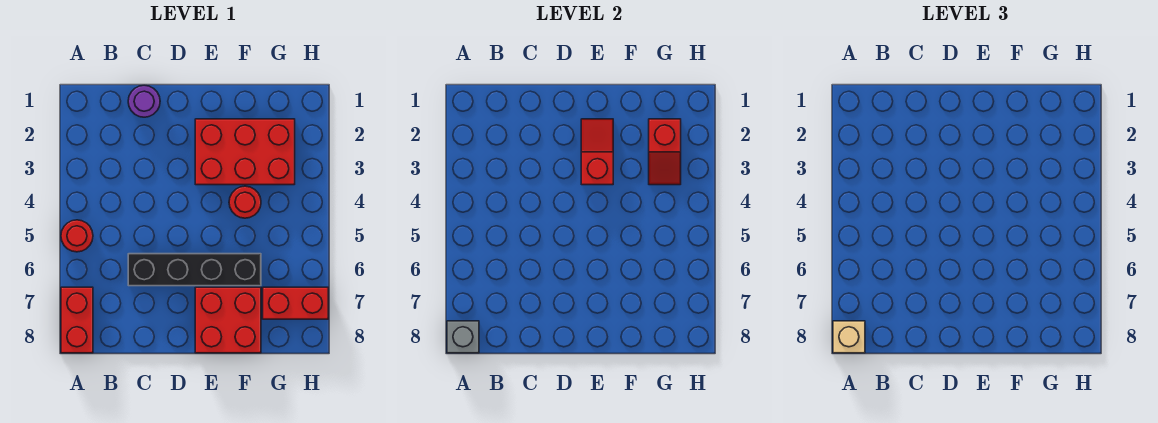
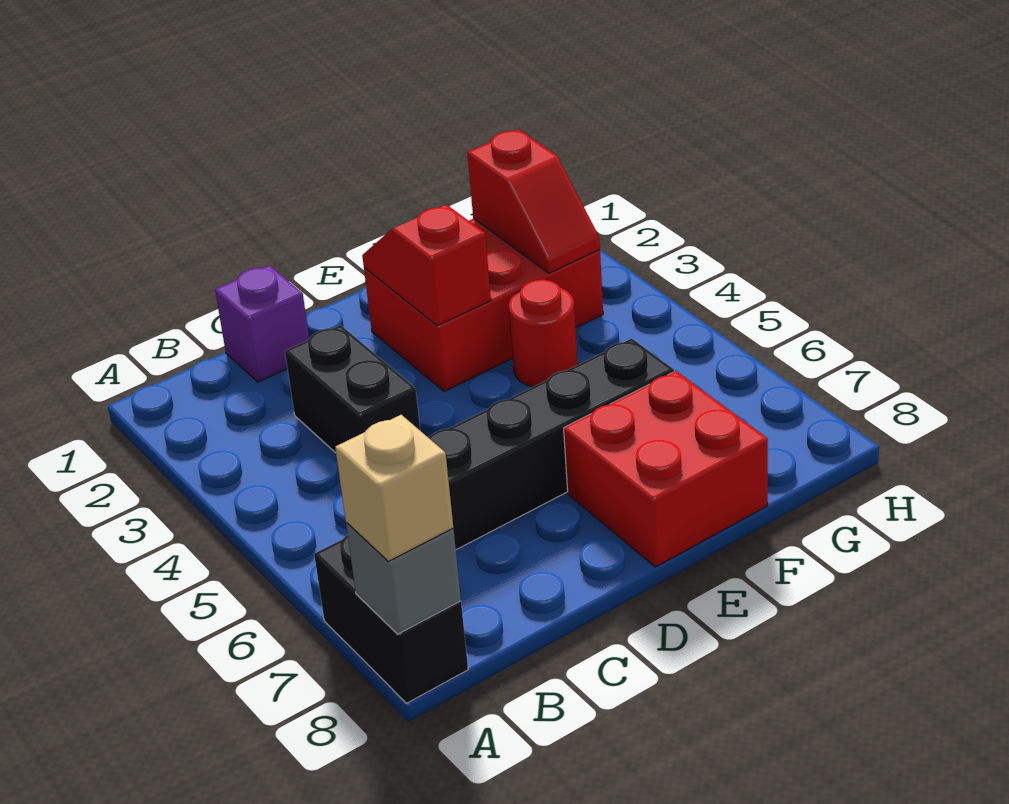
red round brick A5 level 1 -> none
red brick A7:A8 level 1 -> black brick A7:A8 level 1
purple round brick C1 level 1 -> purple brick C1 level 1
none -> black brick C3:C4 level 1
red brick G7:H7 level 1 -> none

